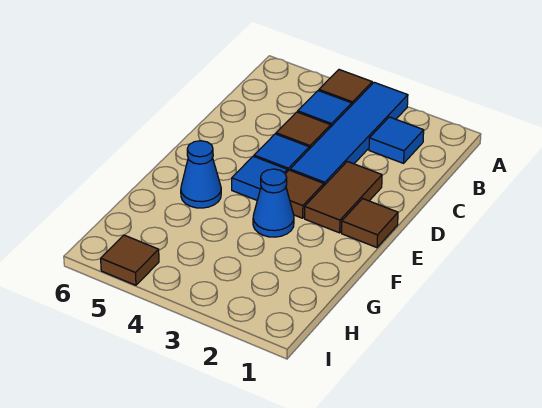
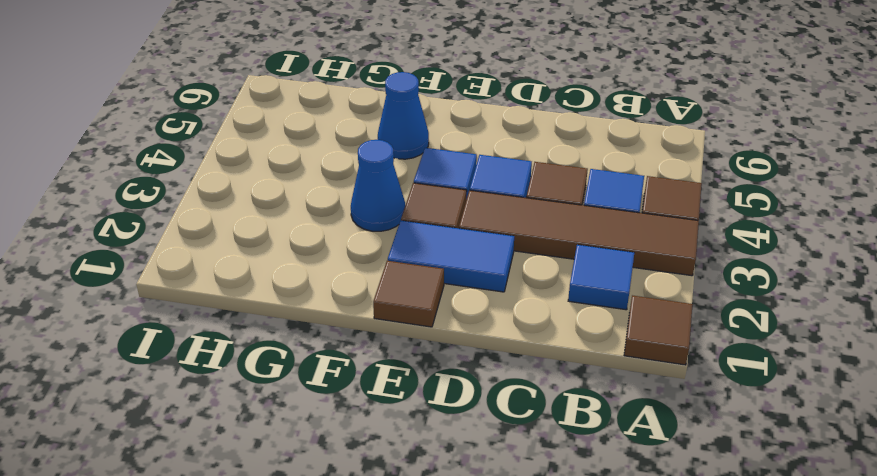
blue tile A3:D3 level 1 -> brown tile A3:D3 level 1
brown tile D2:E2 level 1 -> blue tile D2:E2 level 1
brown tile I5 level 1 -> brown tile A1 level 1

